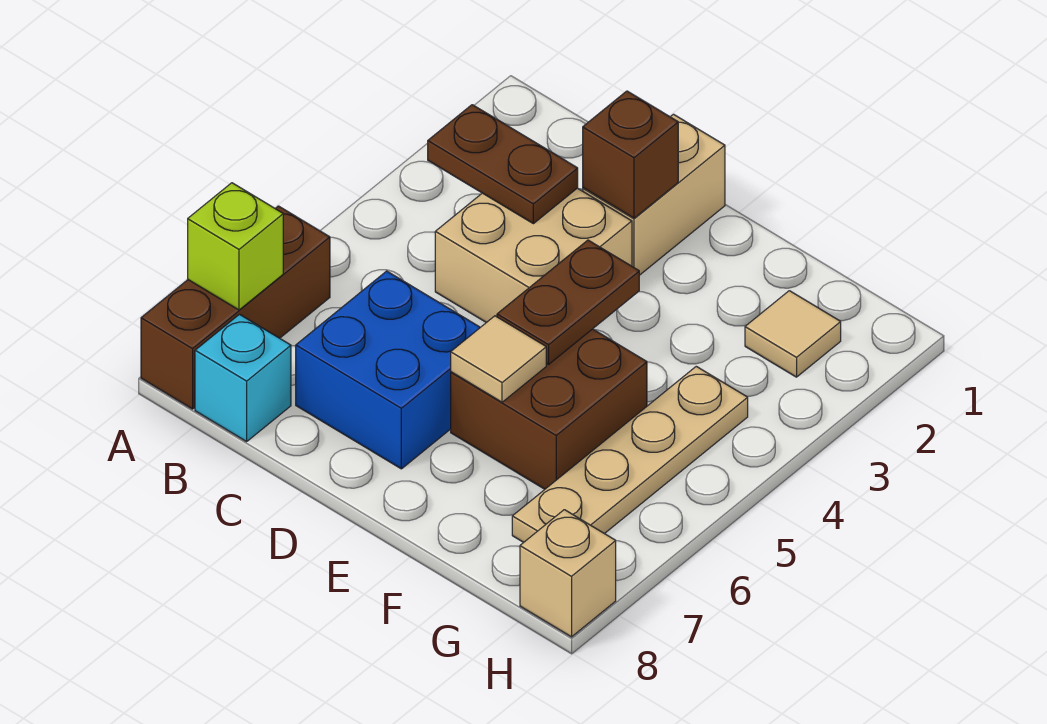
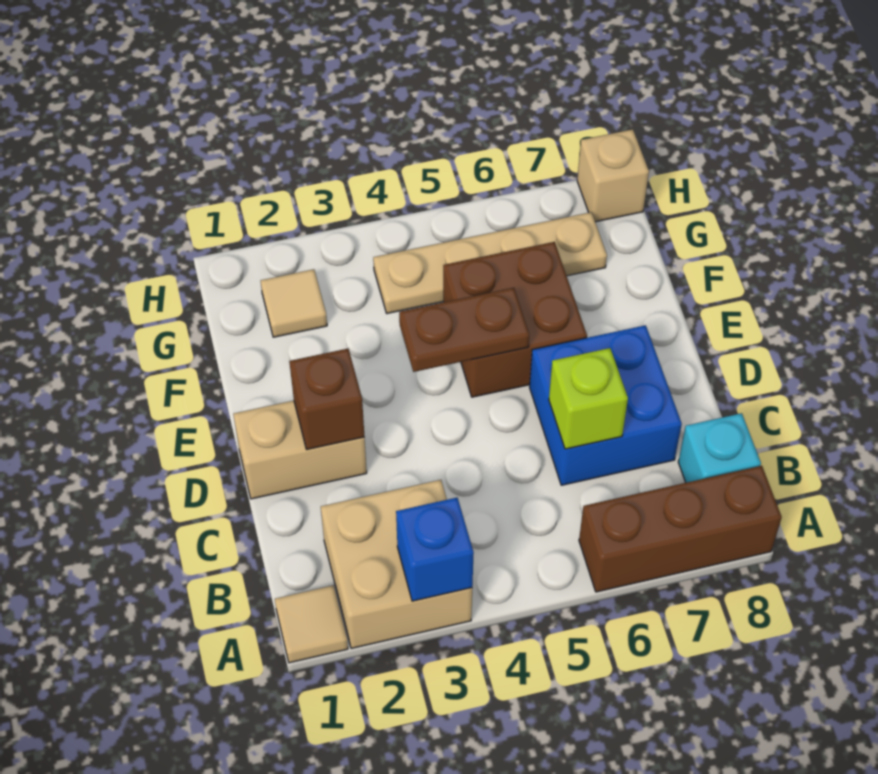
none -> blue brick A3 level 2
lime brick A7 level 2 -> lime brick C6 level 2
brown plate B3:C3 level 2 -> none
tan brick C3:D4 level 1 -> tan brick A2:B3 level 1
tan tile E6 level 2 -> tan tile A1 level 1

